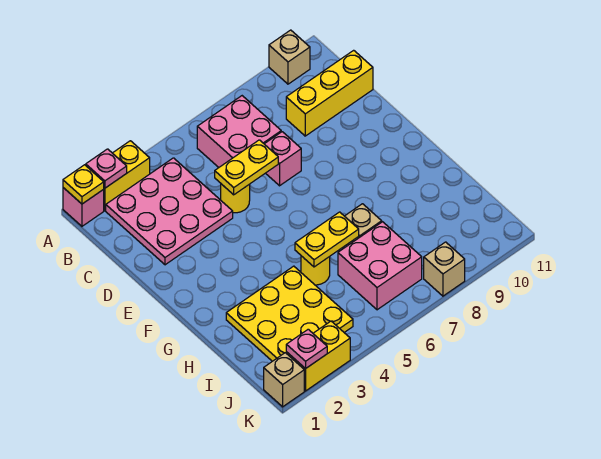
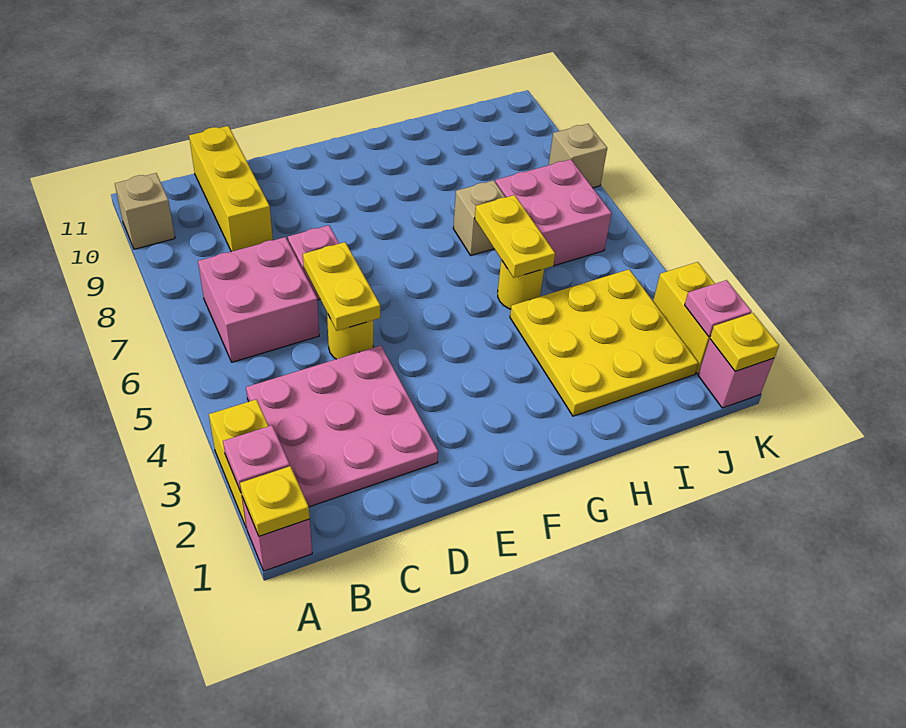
tan brick K1 level 1 -> pink brick K1 level 1
none -> yellow plate K1 level 2

